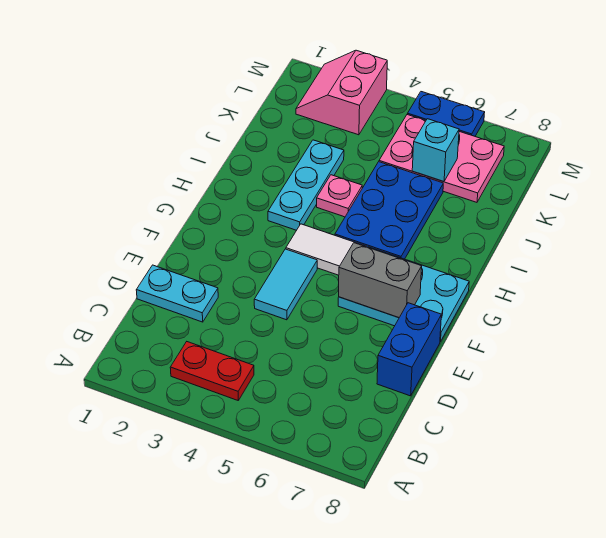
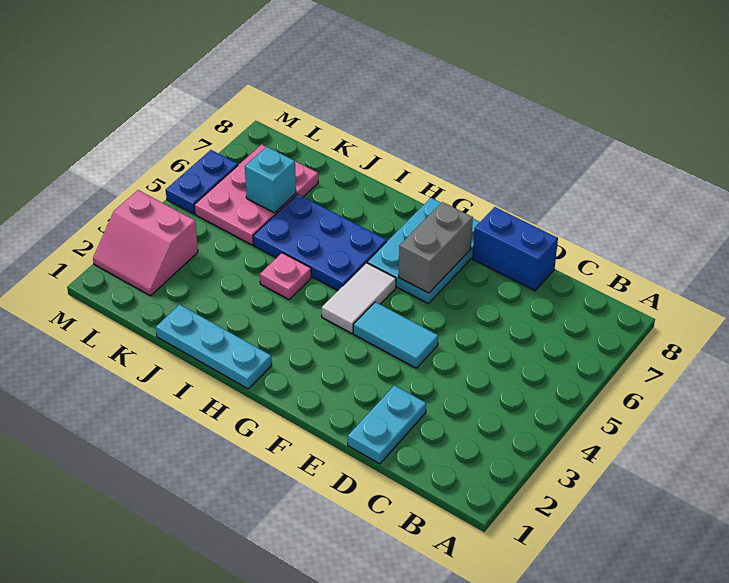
red plate B3:B4 level 1 -> none
cyan plate H3:J3 level 1 -> cyan plate H1:J1 level 1

